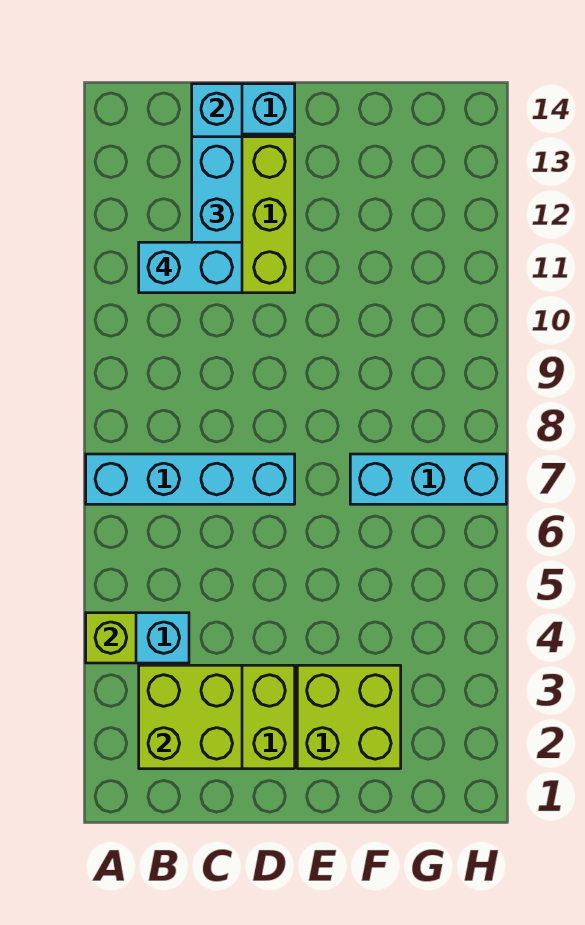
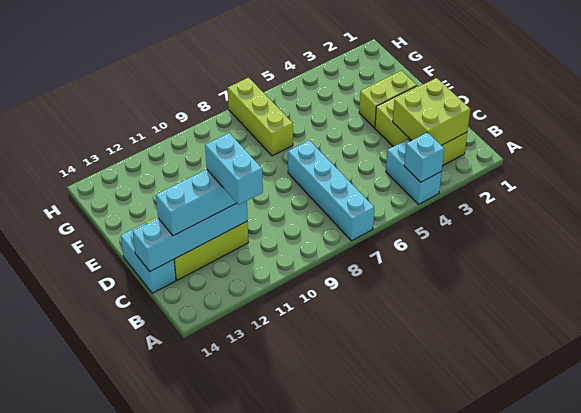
lime brick A4 level 2 -> cyan brick A4 level 2
lime brick E2:F3 level 1 -> lime brick E2:E3 level 1
cyan brick F7:H7 level 1 -> lime brick F7:H7 level 1

